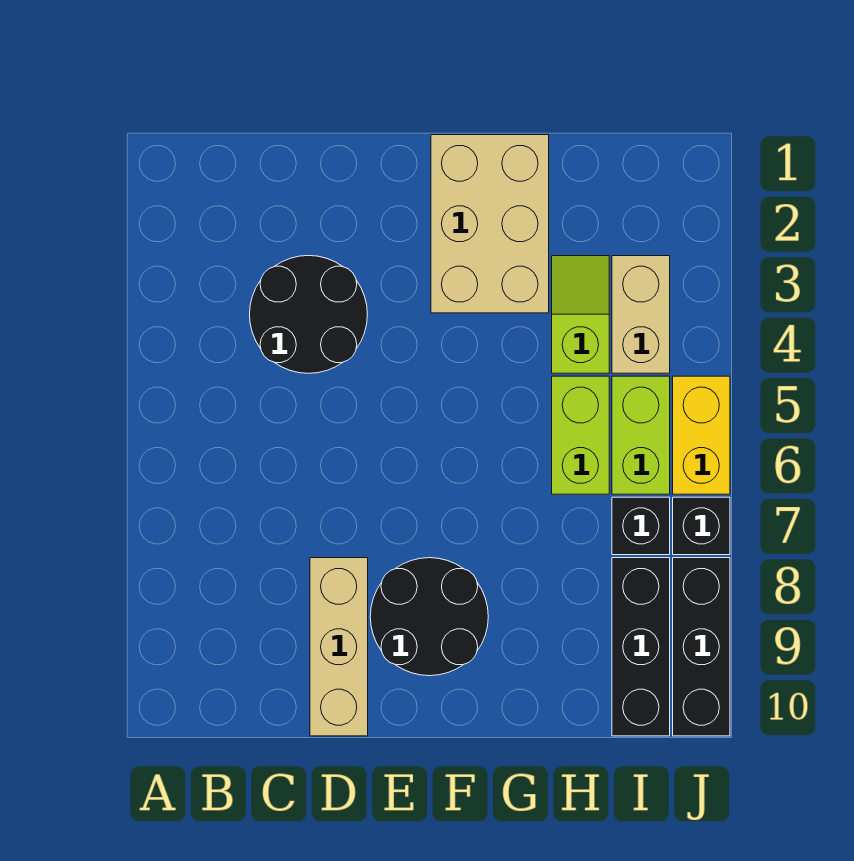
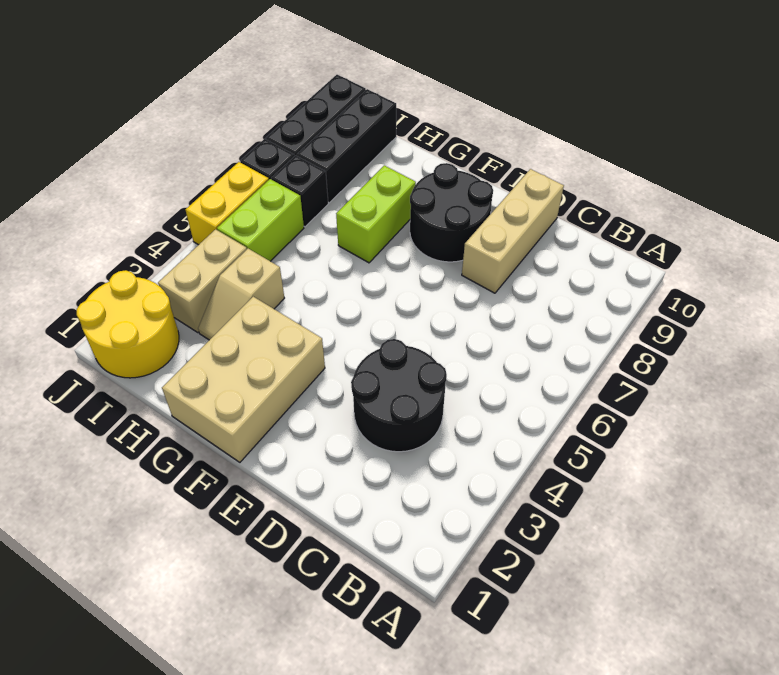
lime slope H3:H4 level 1 top 4 -> tan slope H3:H4 level 1 top 4
lime brick H5:H6 level 1 -> lime brick G7:G8 level 1
none -> yellow round brick I1:J2 level 1

